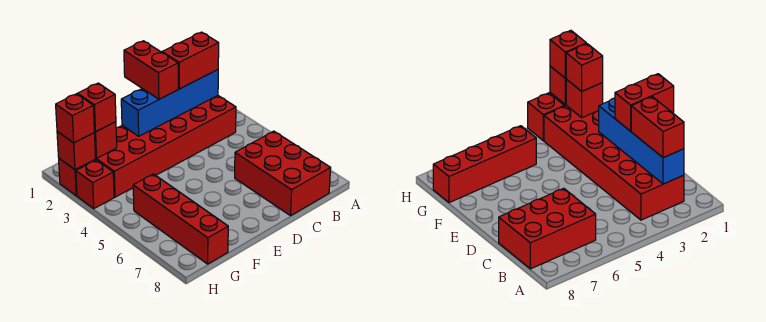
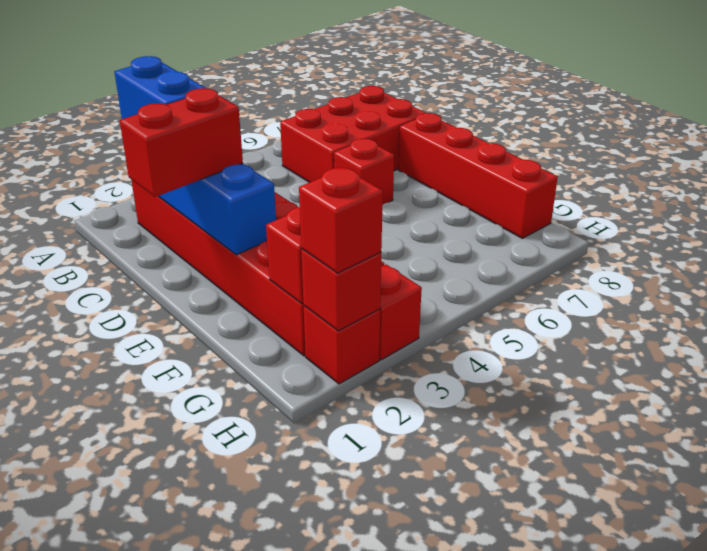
red brick B2:C2 level 3 -> blue brick B2:C2 level 3
red brick G2 level 3 -> red brick D6 level 1
red brick G5:G8 level 1 -> red brick D8:G8 level 1

